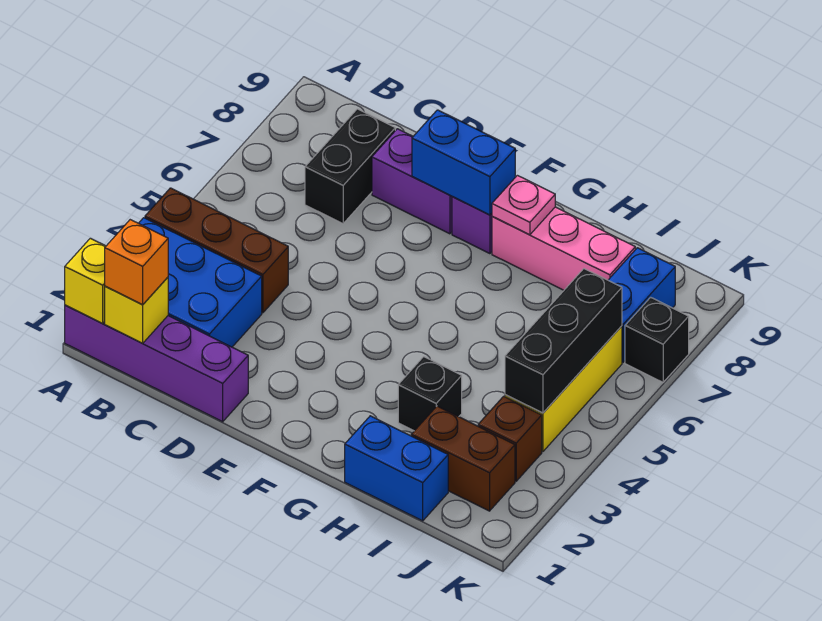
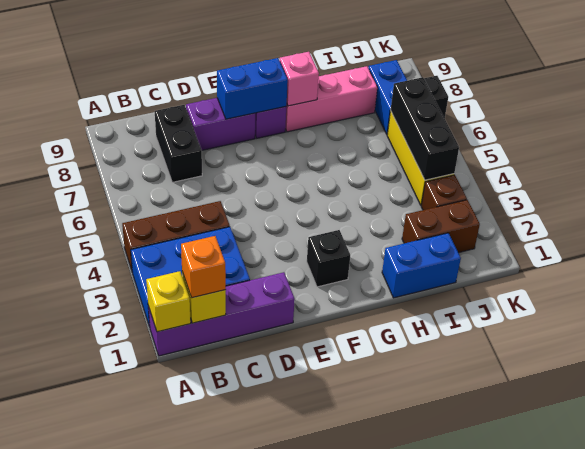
pink plate G8 level 2 -> pink brick G8 level 2
black brick H3 level 1 -> black brick F2 level 1

